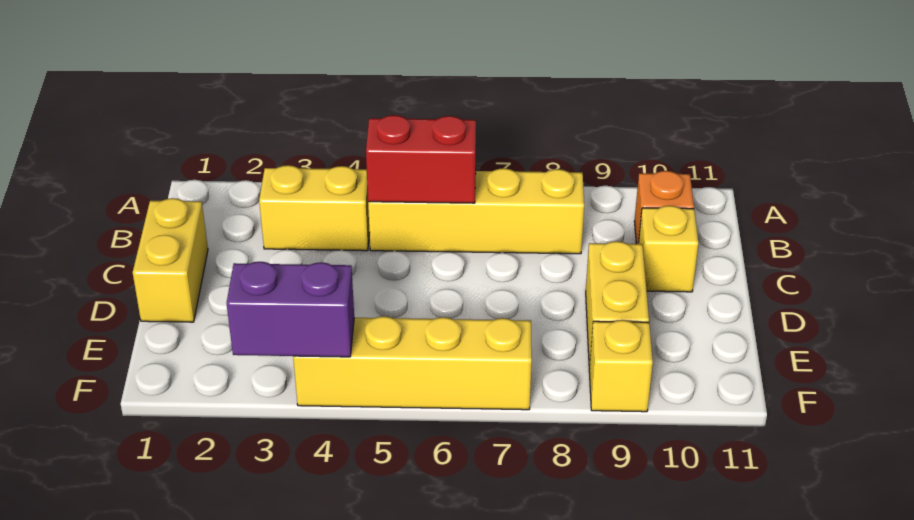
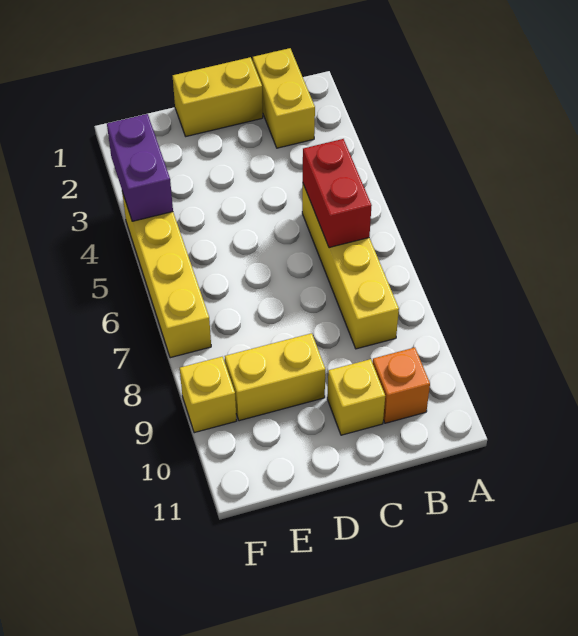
yellow brick B3:B4 level 1 -> yellow brick B1:B2 level 1

